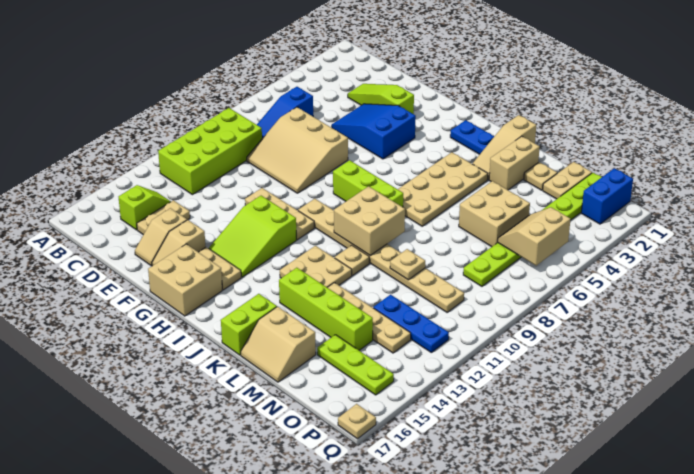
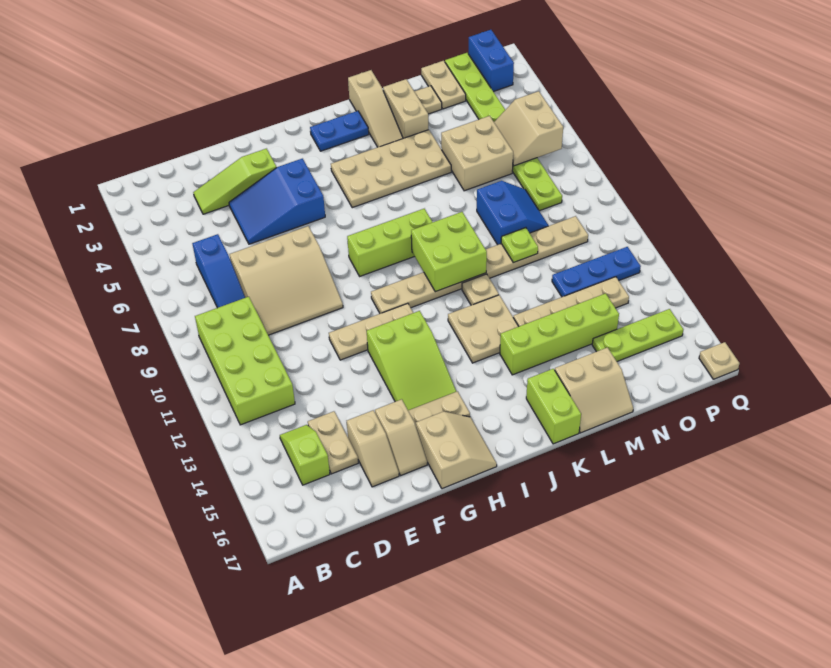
tan brick G16:H17 level 1 -> tan slope G16:H17 level 1 top G
tan plate J4:K7 level 1 -> tan plate I4:L5 level 1
tan brick J9:K10 level 2 -> lime brick J9:K10 level 2
none -> blue slope M8:N9 level 1 top M
tan plate M10 level 2 -> lime plate M10 level 2

